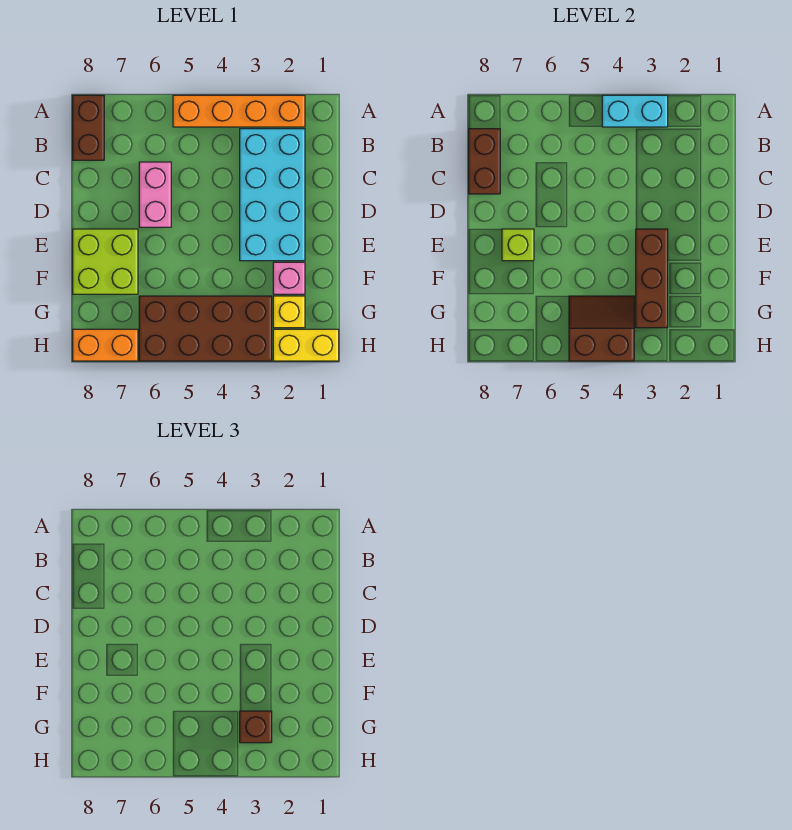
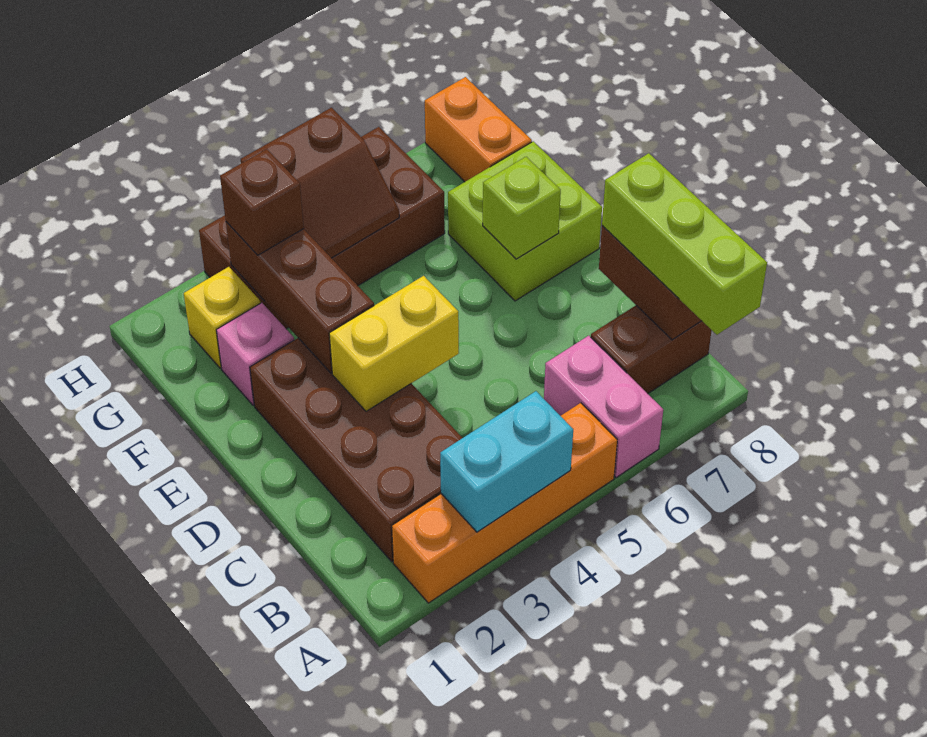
brown brick A8:B8 level 1 -> brown brick B7:B8 level 1
none -> lime brick A8:C8 level 3
cyan brick B2:E3 level 1 -> brown brick B2:E3 level 1
pink brick C6:D6 level 1 -> pink brick A6:B6 level 1
yellow brick H1:H2 level 1 -> yellow brick D3:D4 level 2
orange brick H7:H8 level 1 -> orange brick G8:H8 level 1

